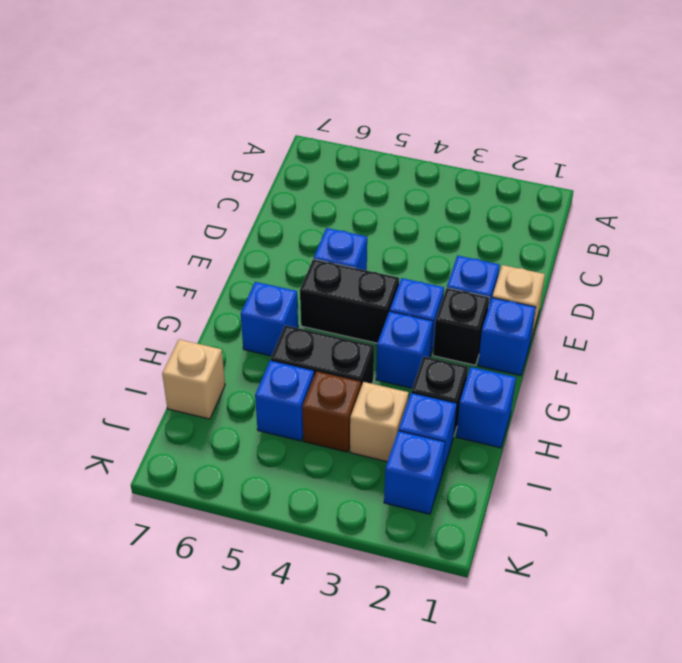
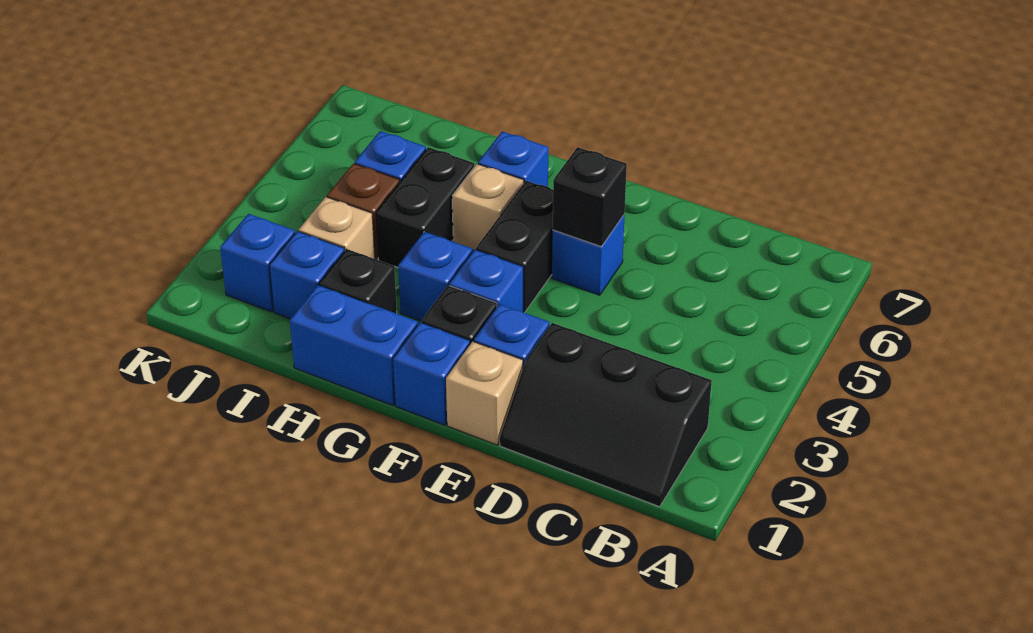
none -> black slope B1:D2 level 1 top 2
none -> black brick E5 level 2
blue brick H1 level 1 -> blue brick G1:H1 level 1
tan brick I7 level 1 -> tan brick G5 level 1

